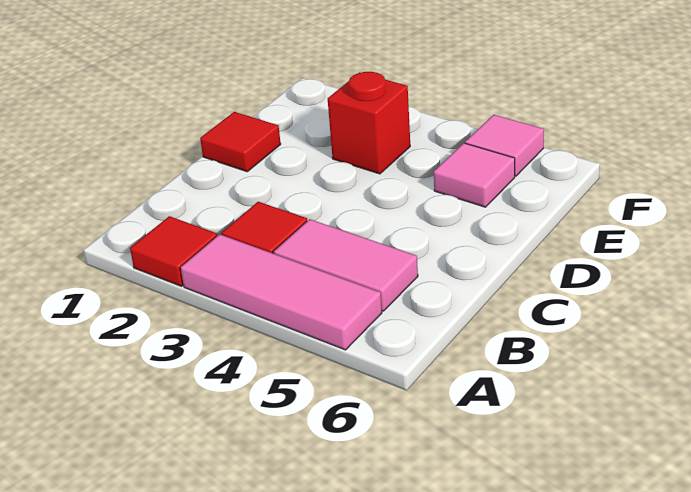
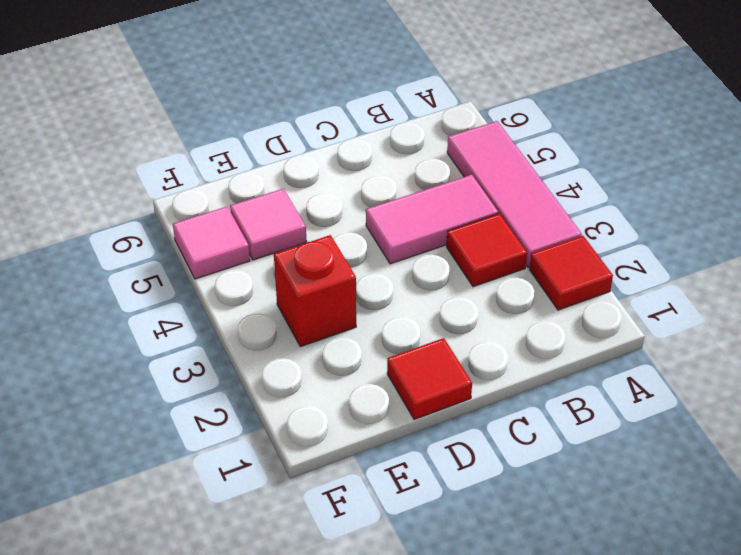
pink tile B4:B5 level 1 -> pink tile B4:C4 level 1

